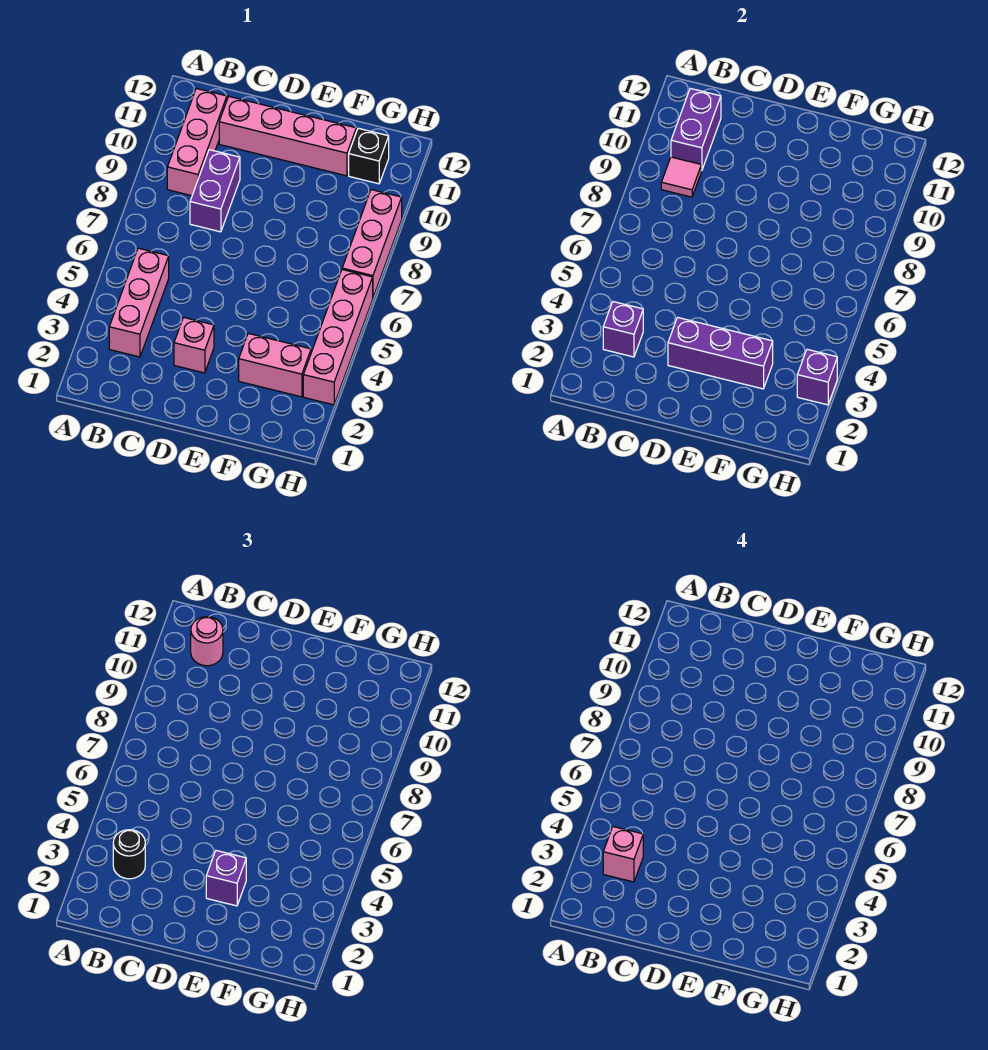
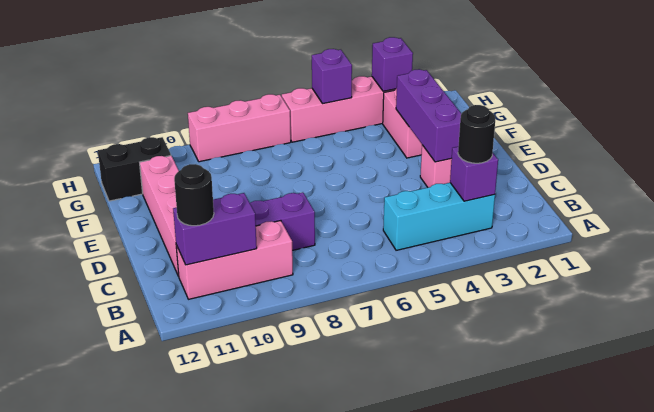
pink brick B3:B5 level 1 -> cyan brick B3:B5 level 1
pink brick B3 level 4 -> none
pink tile B9 level 2 -> none
pink round brick B11 level 3 -> black round brick B11 level 3
purple brick E3 level 3 -> purple brick H5 level 2
black brick G11 level 1 -> black brick G11:G12 level 1

